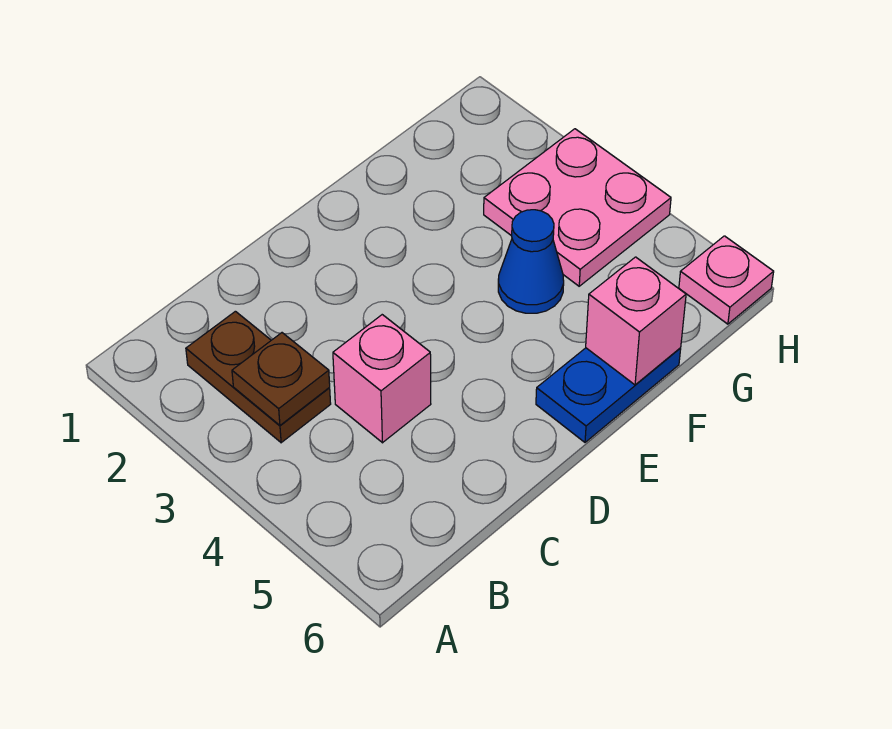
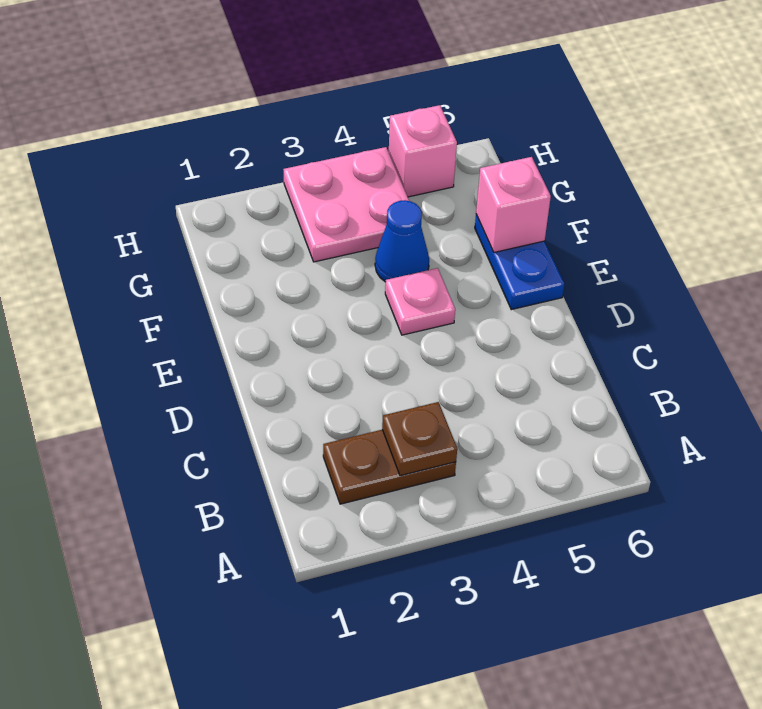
pink brick C4 level 1 -> pink brick H5 level 1
pink plate H6 level 1 -> pink plate E4 level 1

